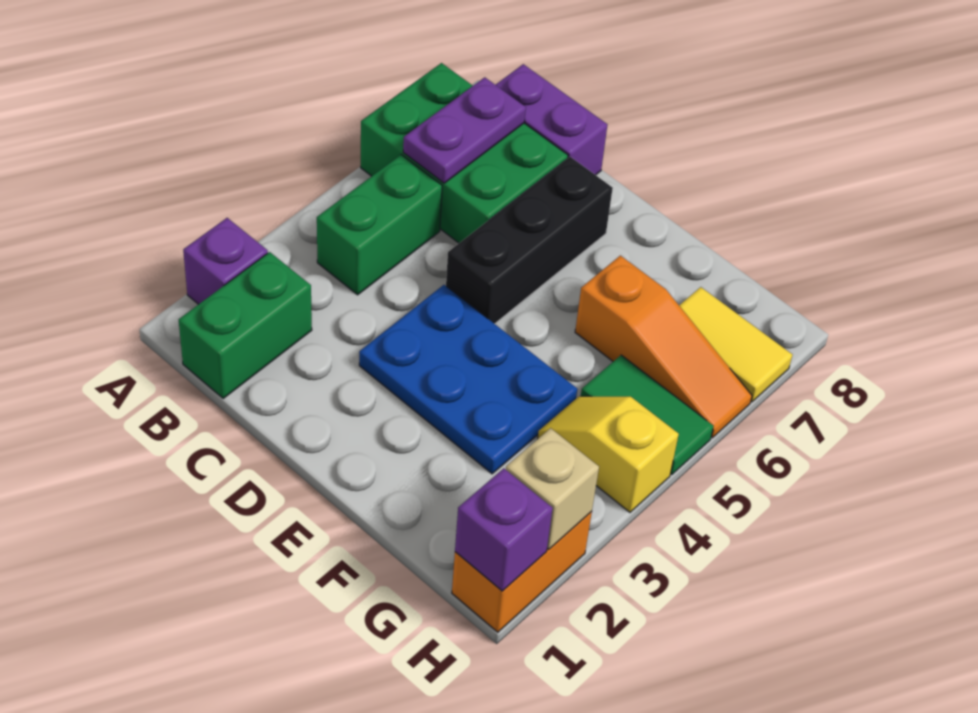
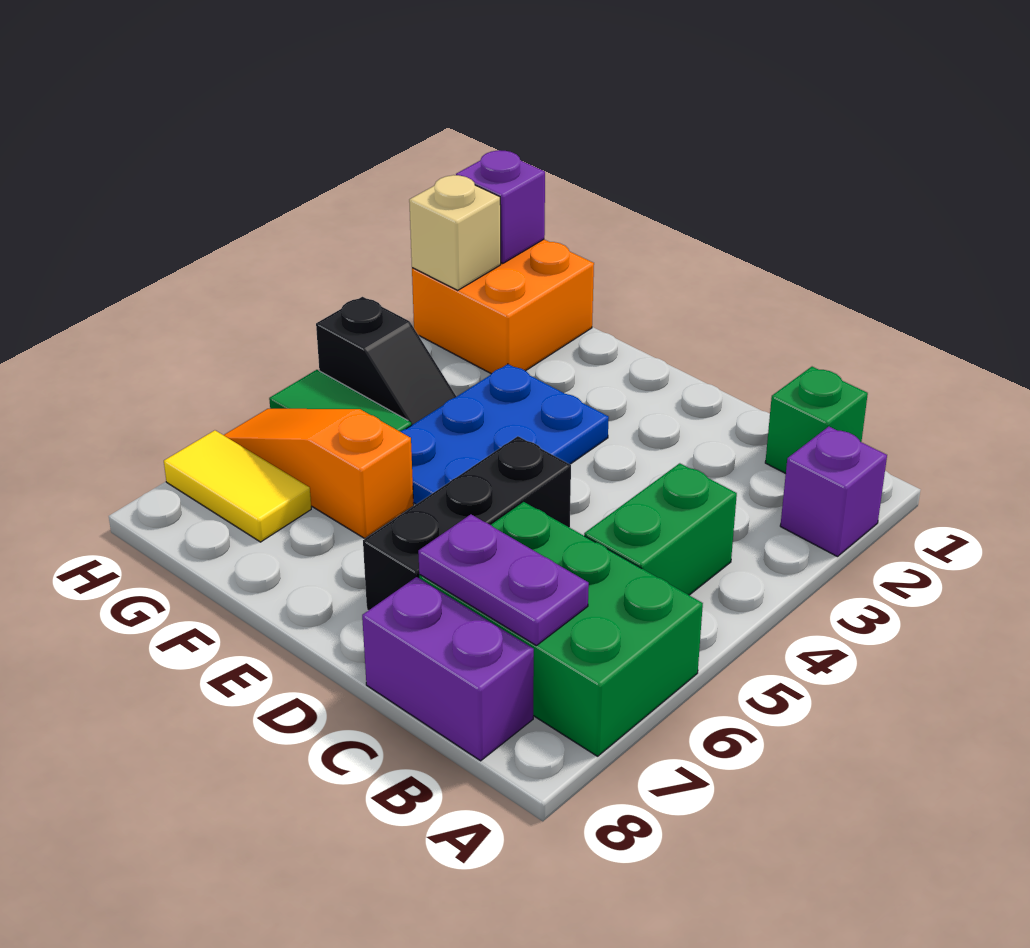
green brick B1:B2 level 1 -> green brick B1 level 1
purple plate B6:B7 level 2 -> purple plate B7:C7 level 2
blue plate D3:F4 level 1 -> blue plate E3:F5 level 1
yellow slope G4:H4 level 1 top H -> black slope G4:H4 level 1 top H
orange brick H1:H2 level 1 -> orange brick G1:H2 level 1

